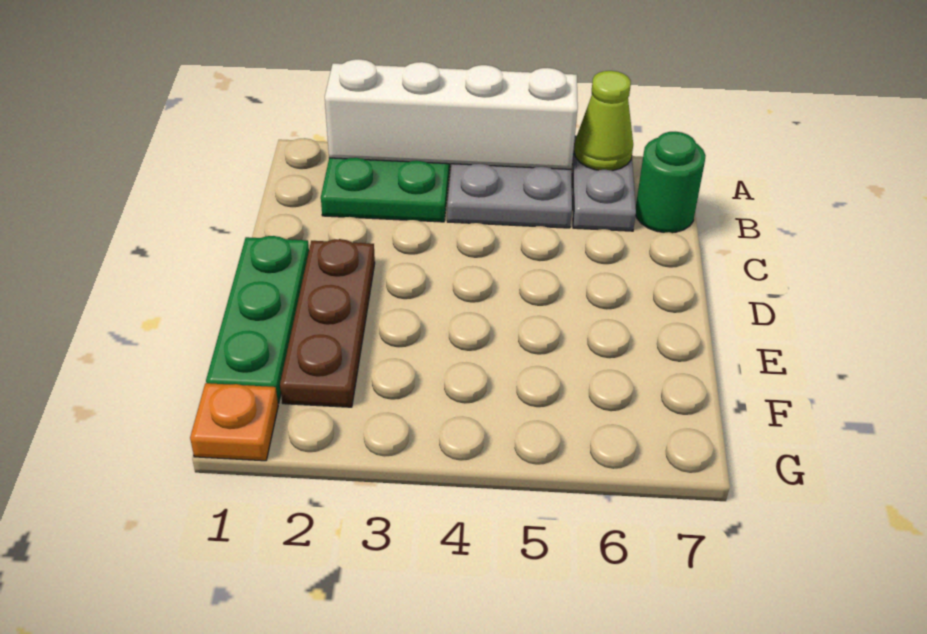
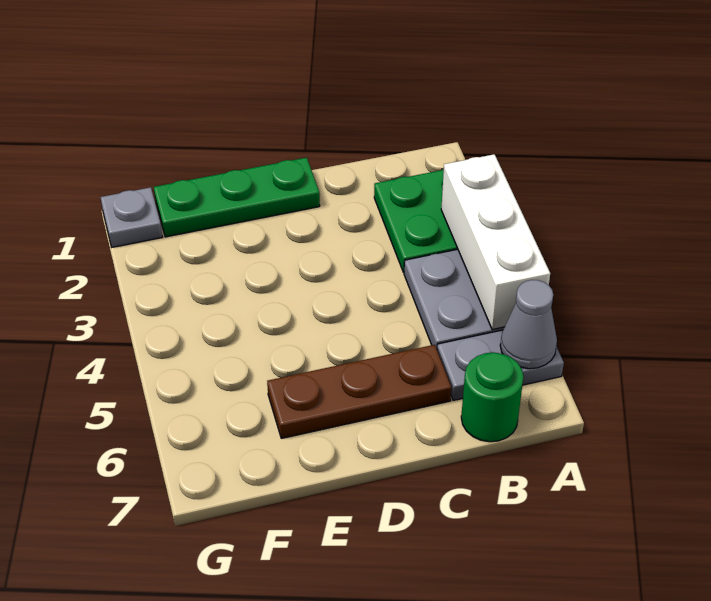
white brick A2:A5 level 2 -> white brick A3:A5 level 2
lime cone A6 level 2 -> grey cone A6 level 2
brown plate D2:F2 level 1 -> brown plate C6:E6 level 1
orange plate G1 level 1 -> grey plate G1 level 1

